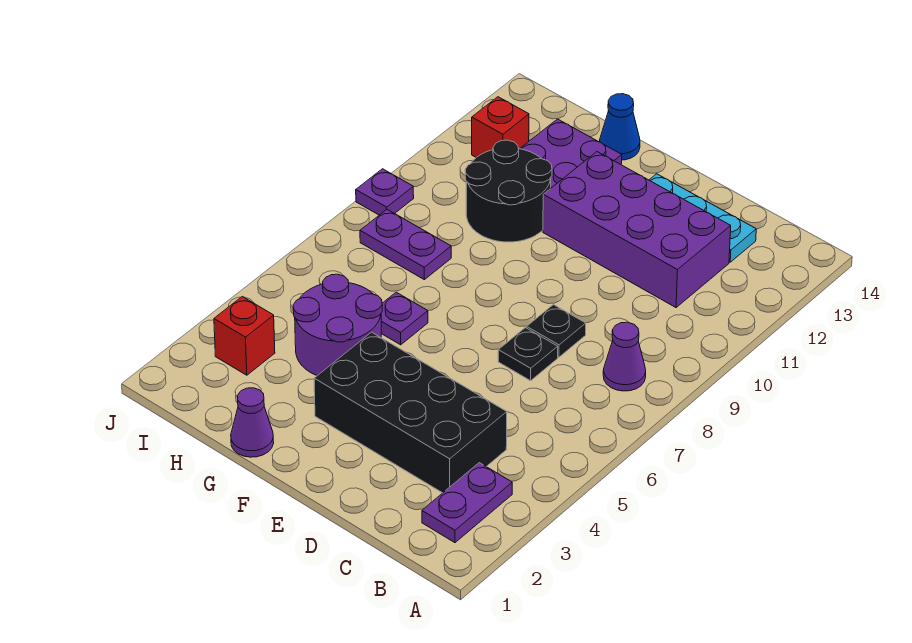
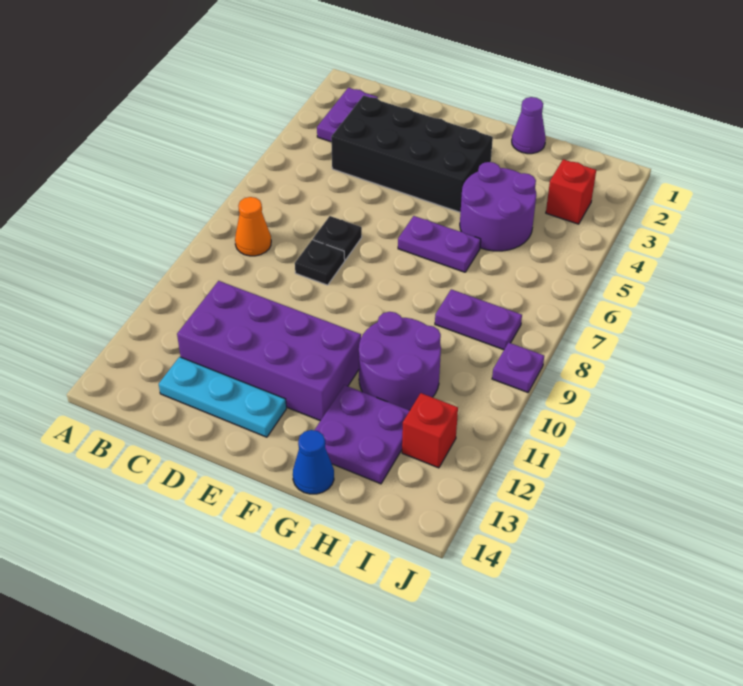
purple cone B8 level 1 -> orange cone B8 level 1
purple plate G6 level 1 -> purple plate F6:G6 level 1
black round brick G10:H11 level 1 -> purple round brick G10:H11 level 1

